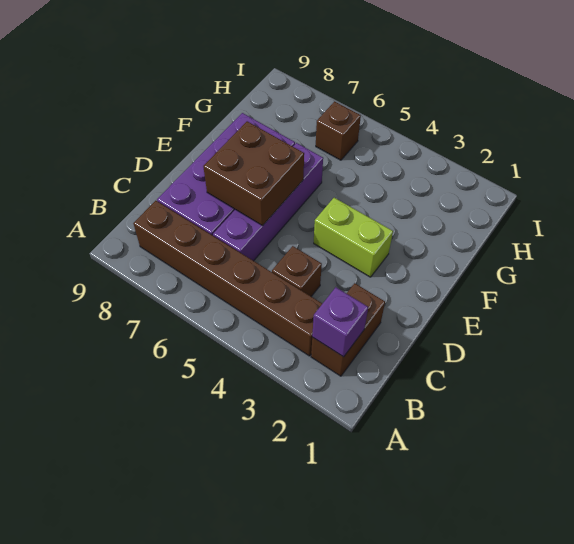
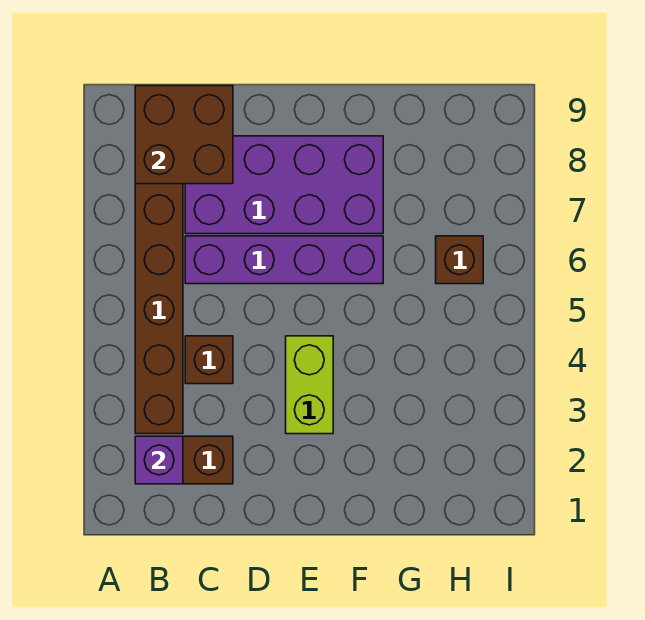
brown brick D6:E7 level 2 -> brown brick B8:C9 level 2

